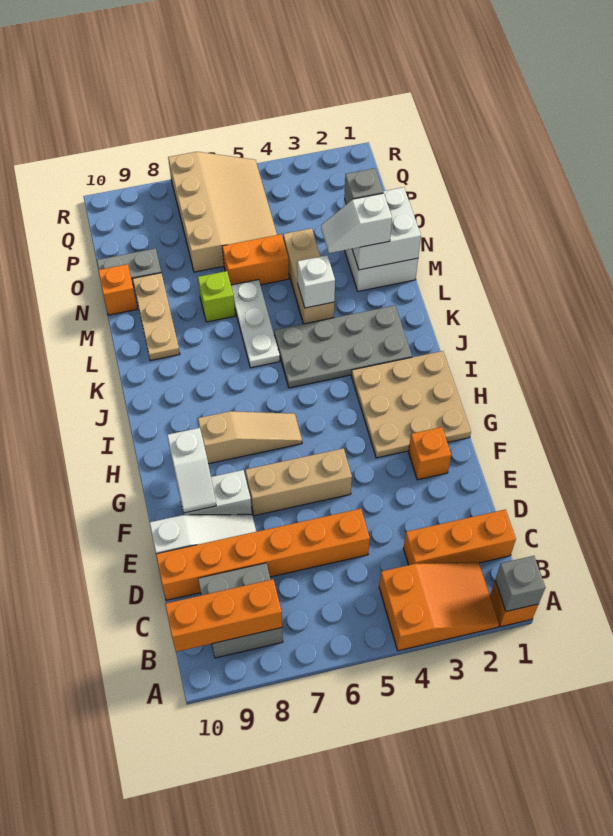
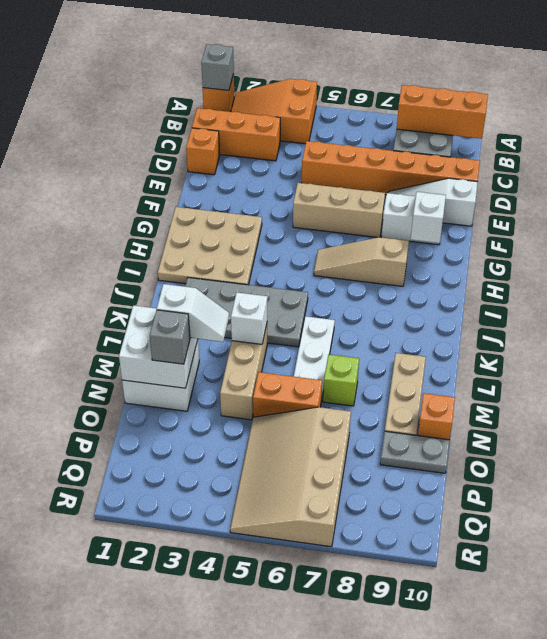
orange brick F2 level 1 -> orange brick D1 level 1

